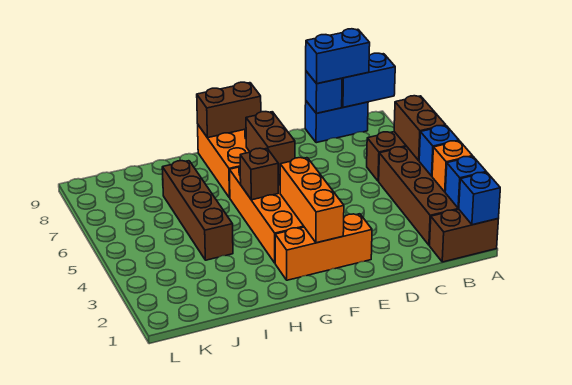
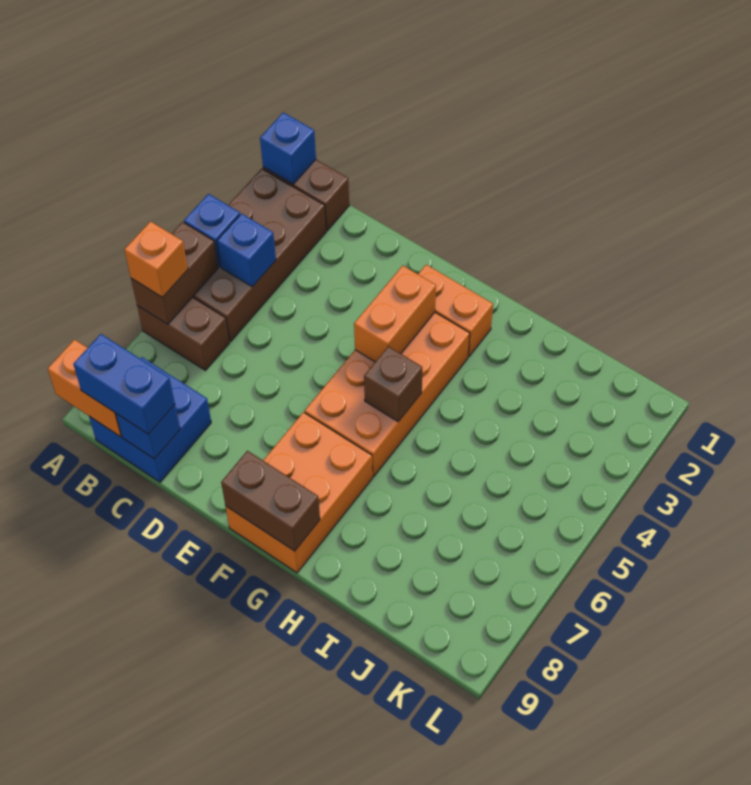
blue brick A2 level 2 -> blue brick B4 level 2
orange brick A3 level 2 -> orange brick A6 level 3
blue brick A9:B9 level 2 -> orange brick A9:B9 level 2
blue brick B9:C9 level 1 -> blue brick B8:C9 level 1
orange brick E2:G2 level 1 -> orange brick F2:G2 level 1
orange brick F2:F4 level 2 -> orange brick F3:F4 level 2
brown brick F6:F7 level 2 -> none
brown brick I4:I7 level 1 -> none

